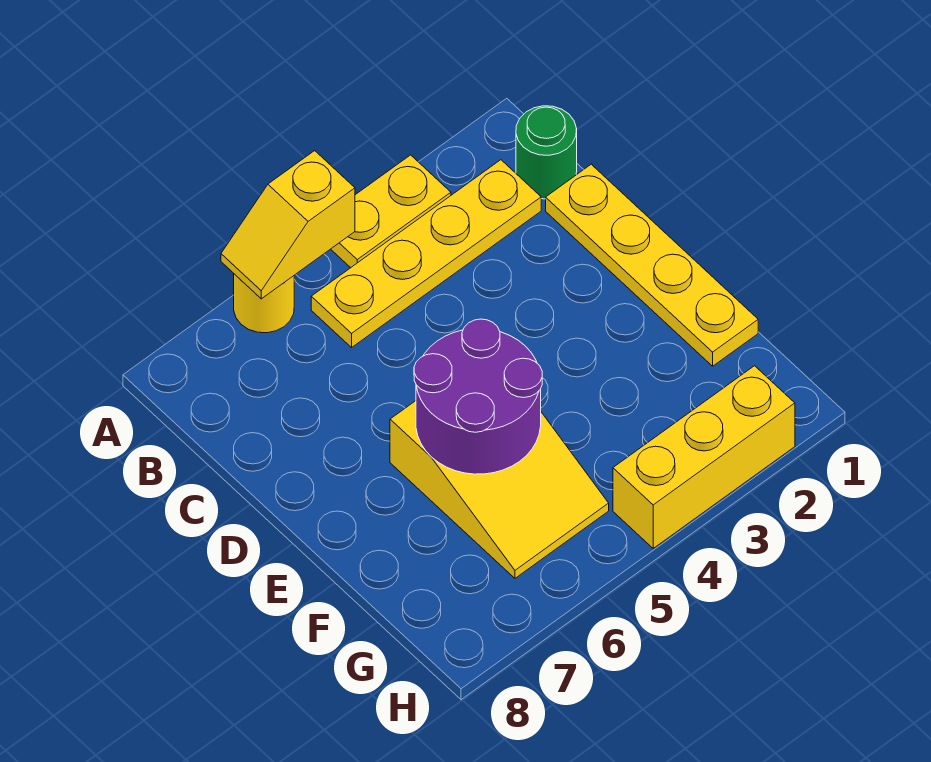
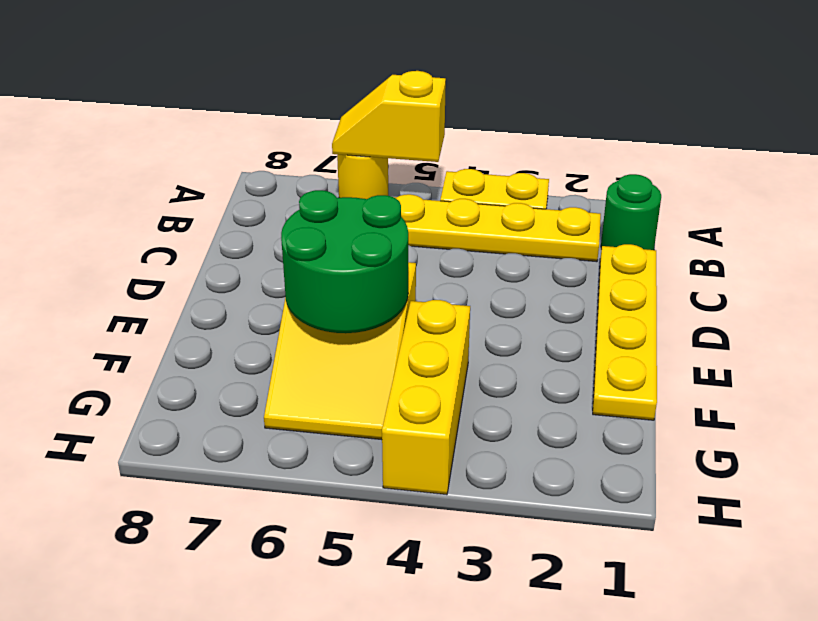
purple round brick E5:F6 level 2 -> green round brick E5:F6 level 2
yellow brick H2:H4 level 1 -> yellow brick F4:H4 level 1

